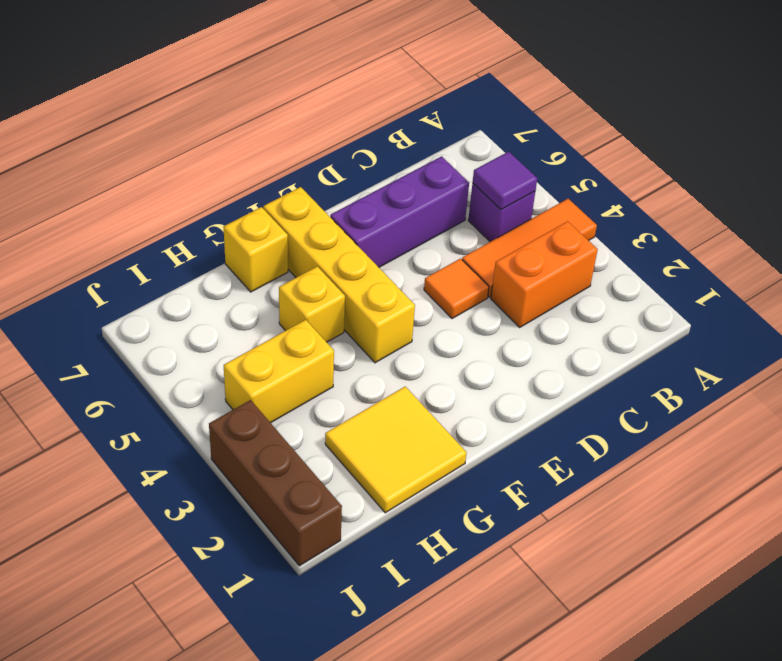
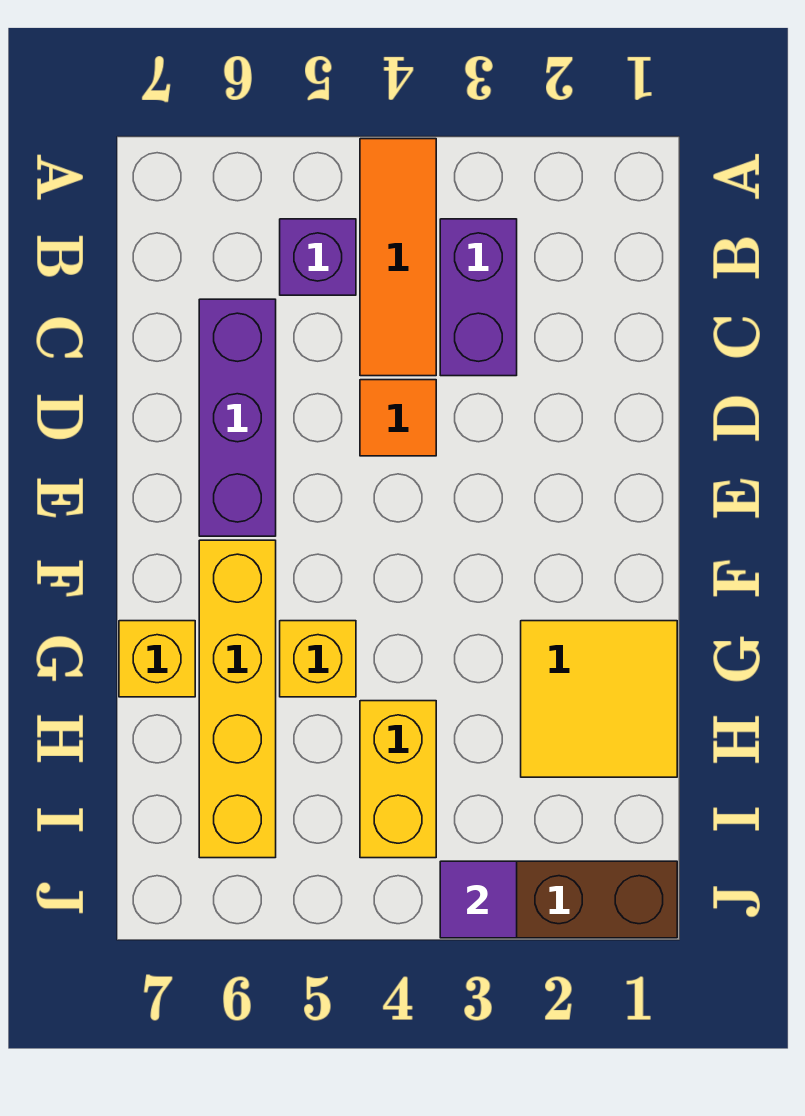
orange brick B3:C3 level 1 -> purple brick B3:C3 level 1
purple tile B5 level 2 -> purple tile J3 level 2
yellow brick F4:F7 level 1 -> yellow brick F6:I6 level 1

